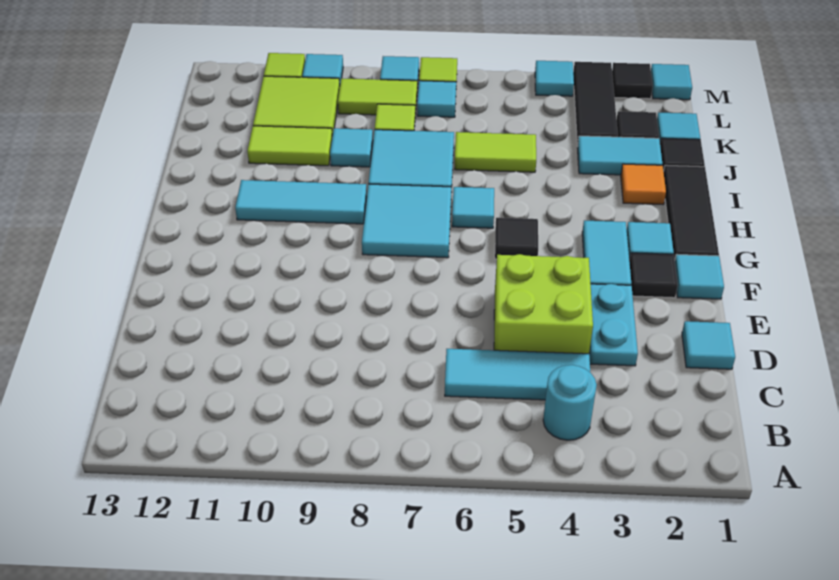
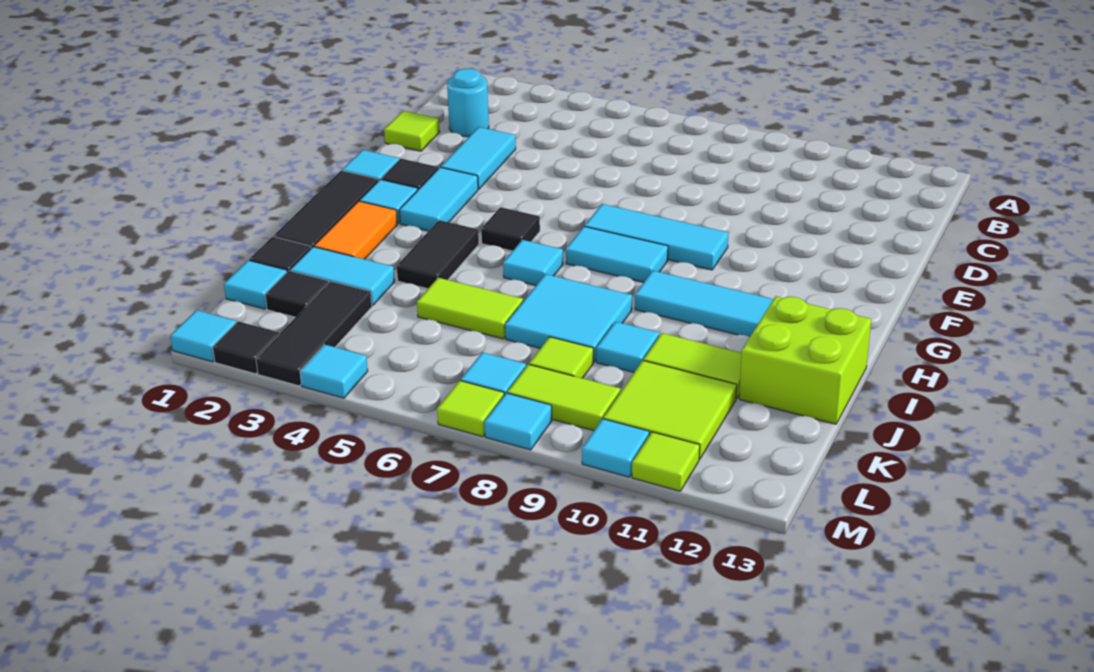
cyan round brick B4 level 1 -> cyan round brick C2 level 1
cyan tile C4:C6 level 1 -> cyan tile F7:F9 level 1
cyan tile D1 level 1 -> lime tile D1 level 1
cyan plate D3:E3 level 1 -> cyan tile D3:E3 level 1
lime brick D4:E5 level 1 -> lime brick I12:J13 level 1
cyan tile G7:H8 level 1 -> cyan tile G7:G8 level 1
none -> black tile H4:I4 level 1
orange tile I2 level 1 -> orange tile H2:I2 level 1

